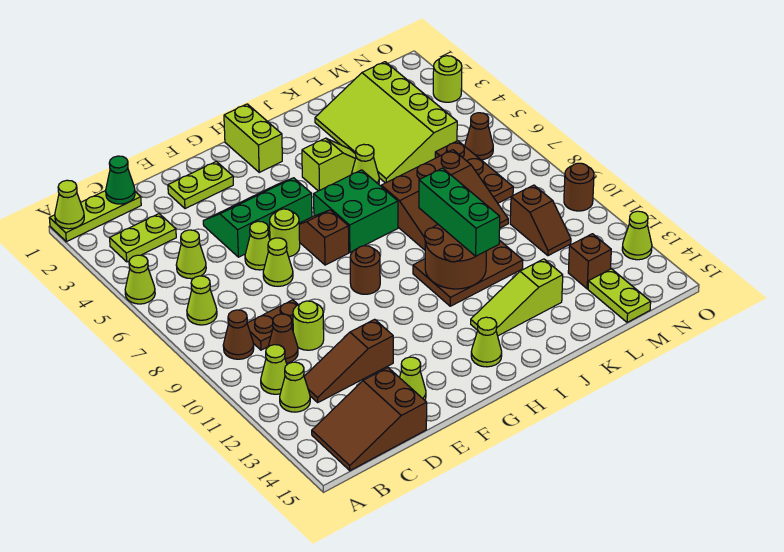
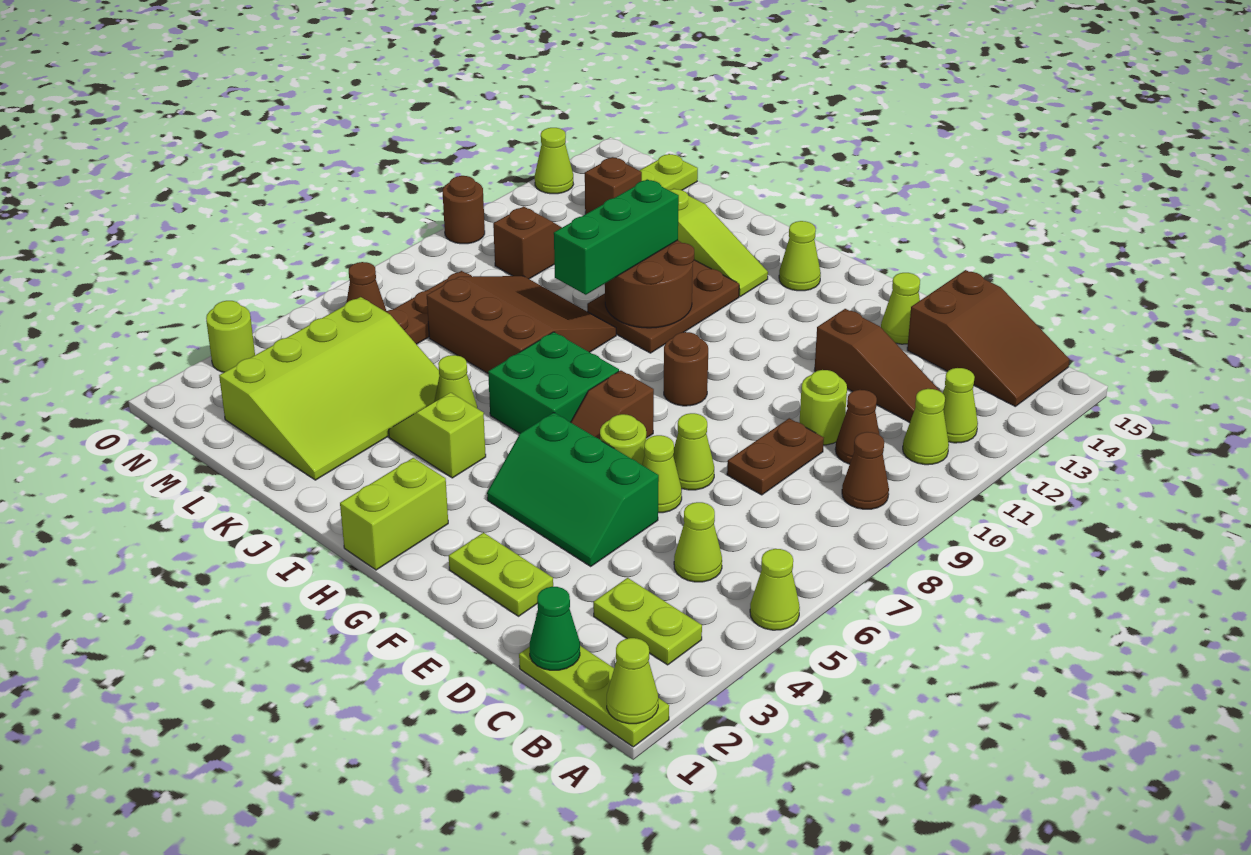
lime cone B7 level 1 -> none
brown plate C9:D9 level 1 -> brown plate D8:D9 level 1
brown plate I10:K11 level 1 -> brown plate I10:J12 level 1

